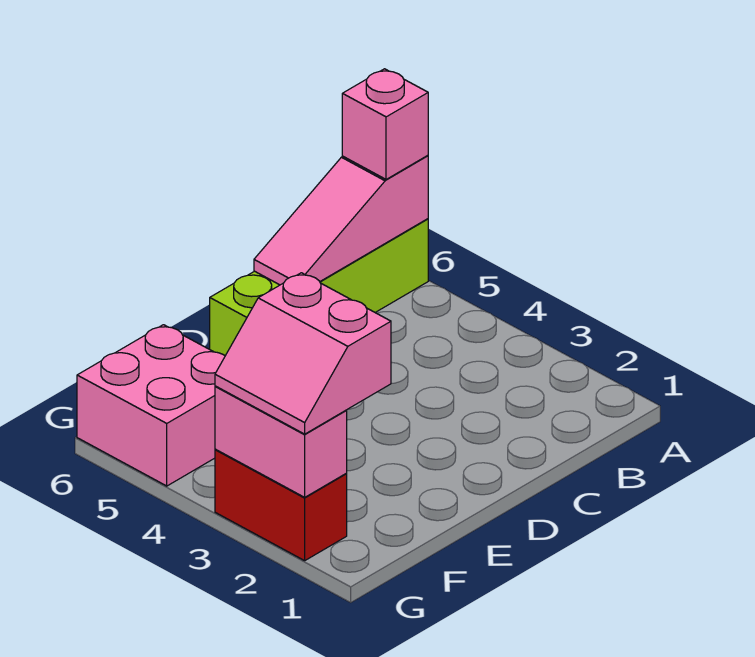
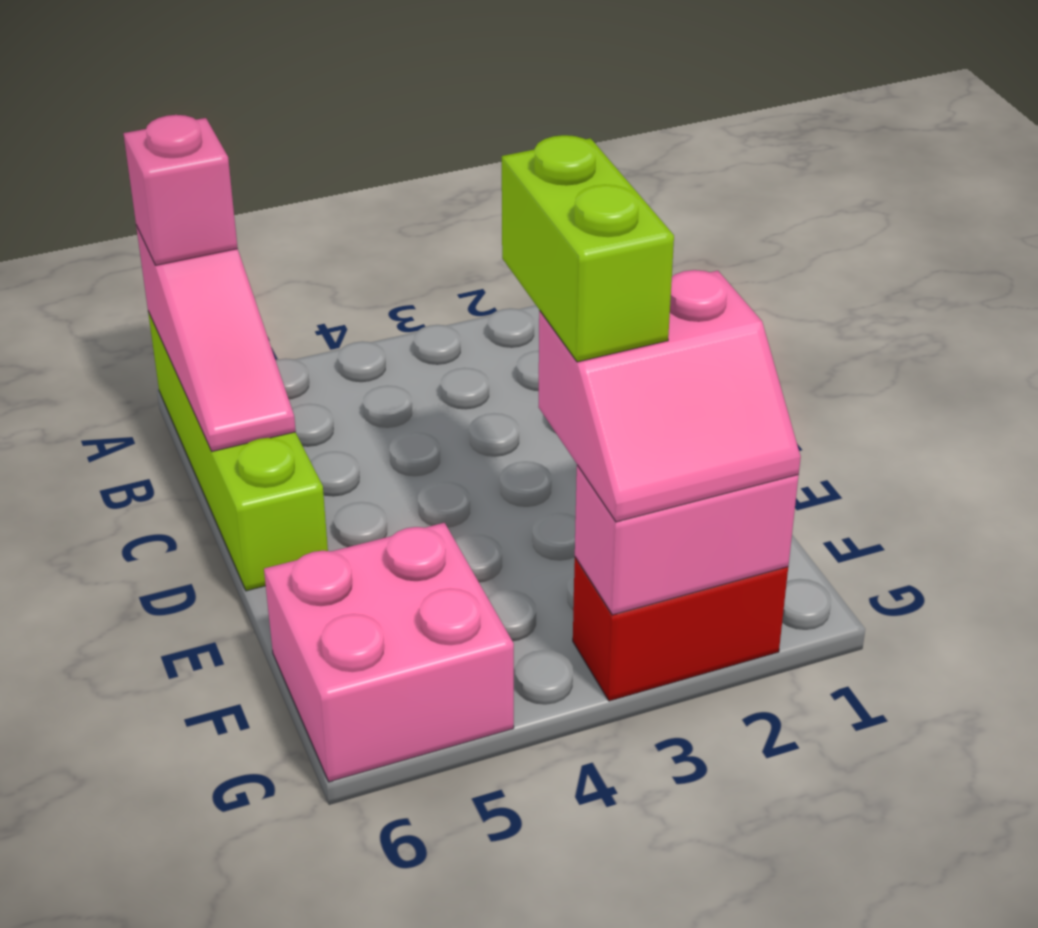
none -> lime brick E3:F3 level 4

